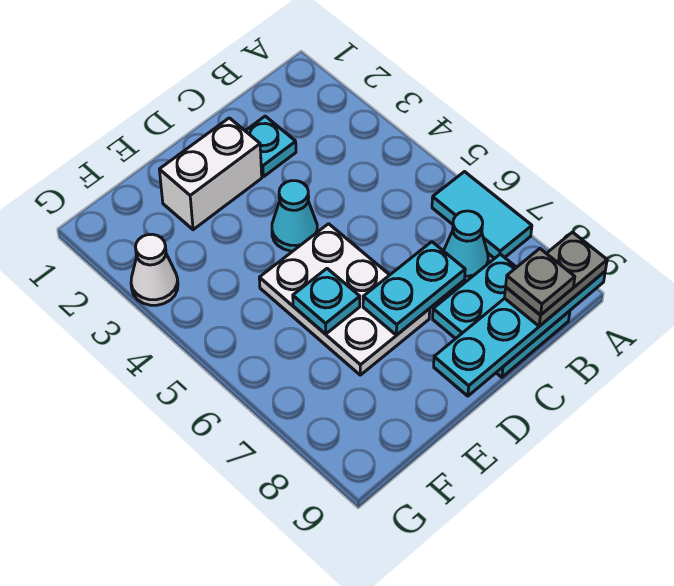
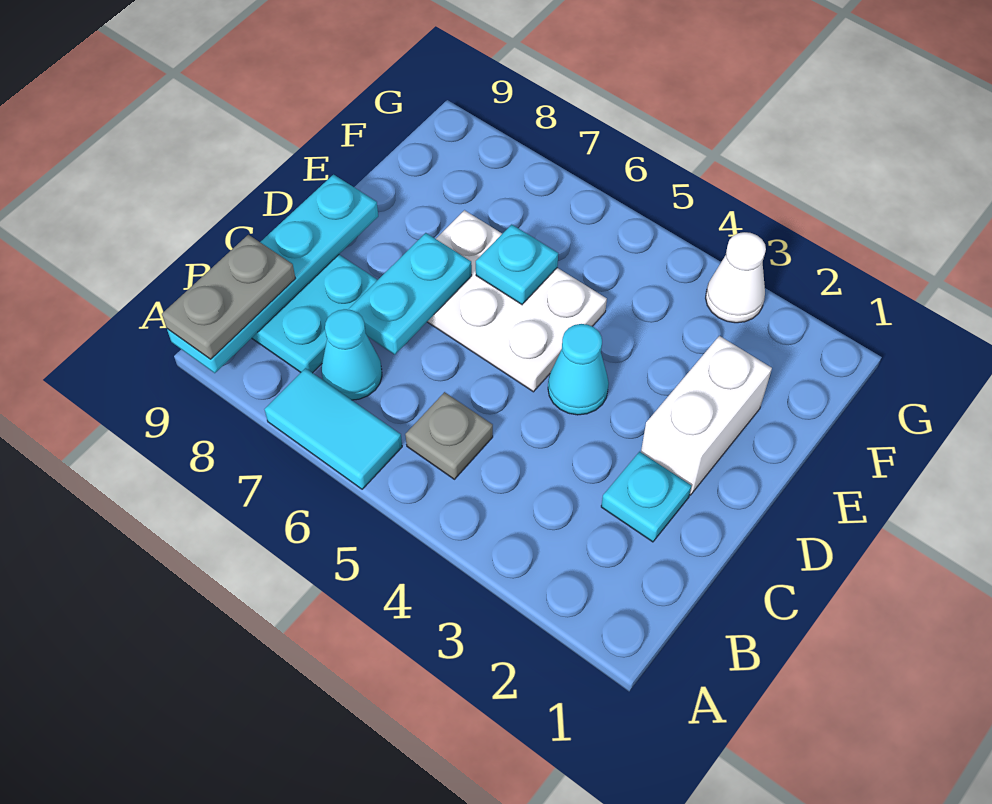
grey plate B9 level 4 -> grey plate B5 level 1

